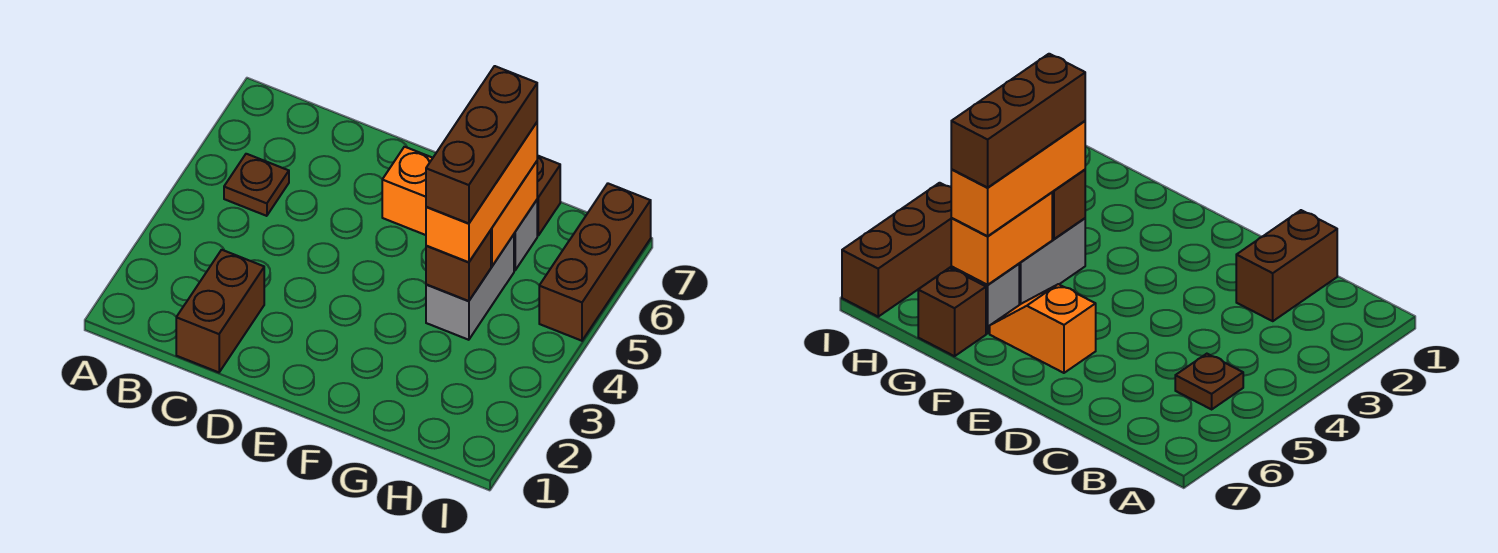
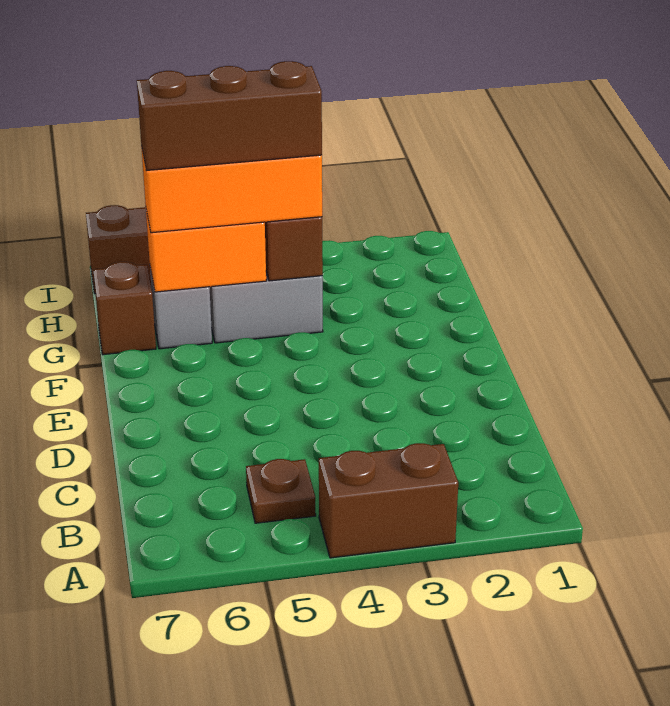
brown brick C1:C2 level 1 -> brown brick A3:A4 level 1
orange slope E6:F6 level 1 top E -> none

